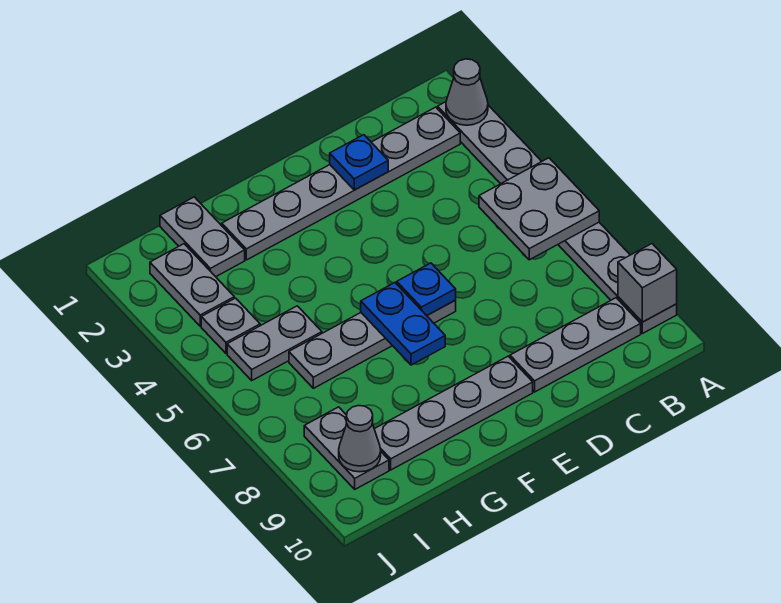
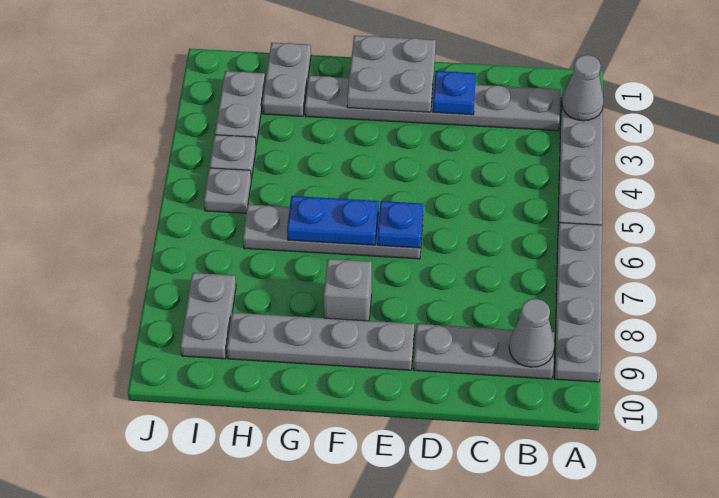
grey plate A5:B6 level 2 -> grey plate E1:F2 level 2
grey brick A9 level 2 -> grey brick F8 level 1
blue plate F6:F7 level 2 -> blue plate F6:G6 level 2
grey plate H5:I5 level 1 -> grey plate I5 level 1
grey cone I9 level 2 -> grey cone B9 level 2

